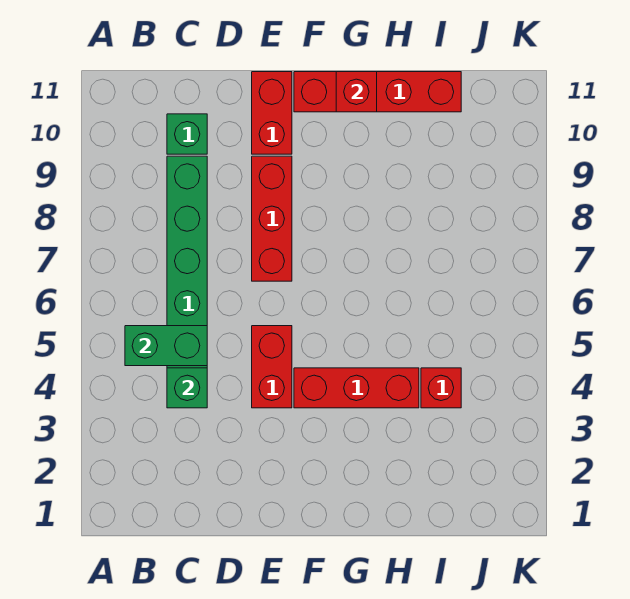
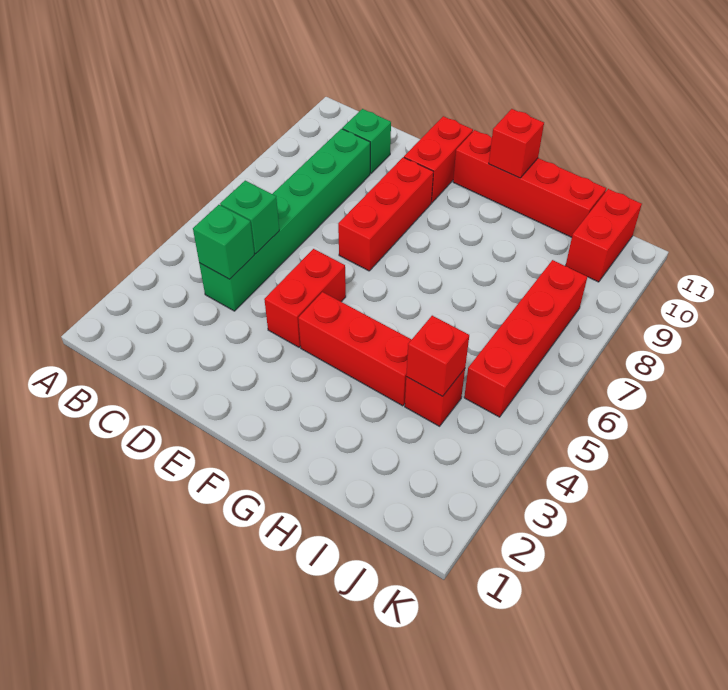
green brick B5:C5 level 2 -> green brick C5 level 2
none -> red brick I4 level 2
none -> red brick J5:J8 level 1
none -> red brick J10:J11 level 1

